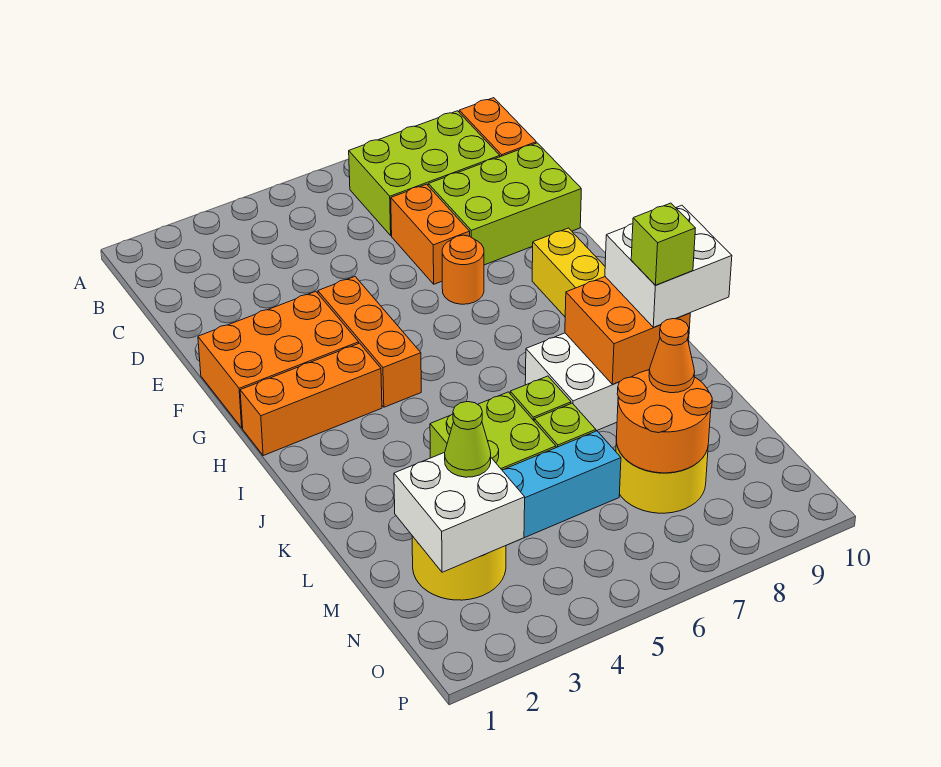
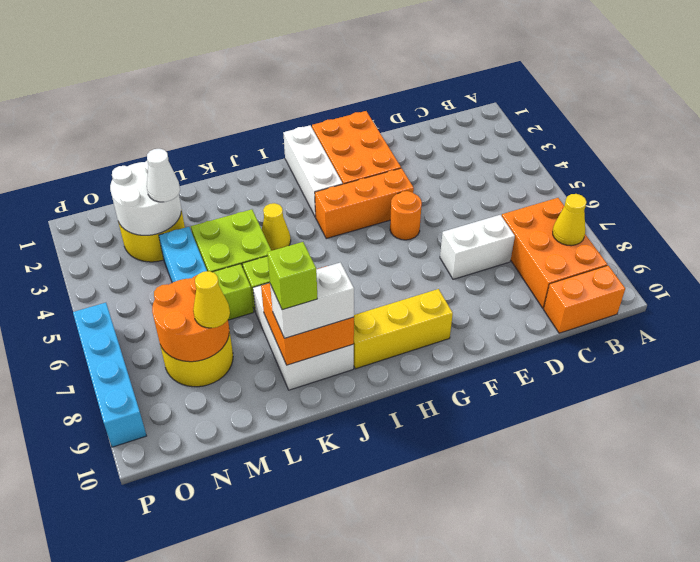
lime brick B7:C9 level 1 -> orange brick B7:C9 level 1
none -> yellow cone B8 level 2
orange brick D7:E7 level 1 -> white brick D7:E7 level 1
lime brick D8:E10 level 1 -> none
orange round brick F7 level 1 -> orange round brick F5 level 1
orange brick H1:H3 level 1 -> white brick H1:H3 level 1
none -> yellow cone J4 level 1
white brick J9:K10 level 3 -> white brick J9:K9 level 3
white brick M2:N3 level 2 -> white round brick M2:N3 level 2
lime cone M3 level 3 -> white cone M3 level 3
orange cone M8 level 3 -> yellow cone M8 level 3
none -> cyan brick P6:P9 level 1

